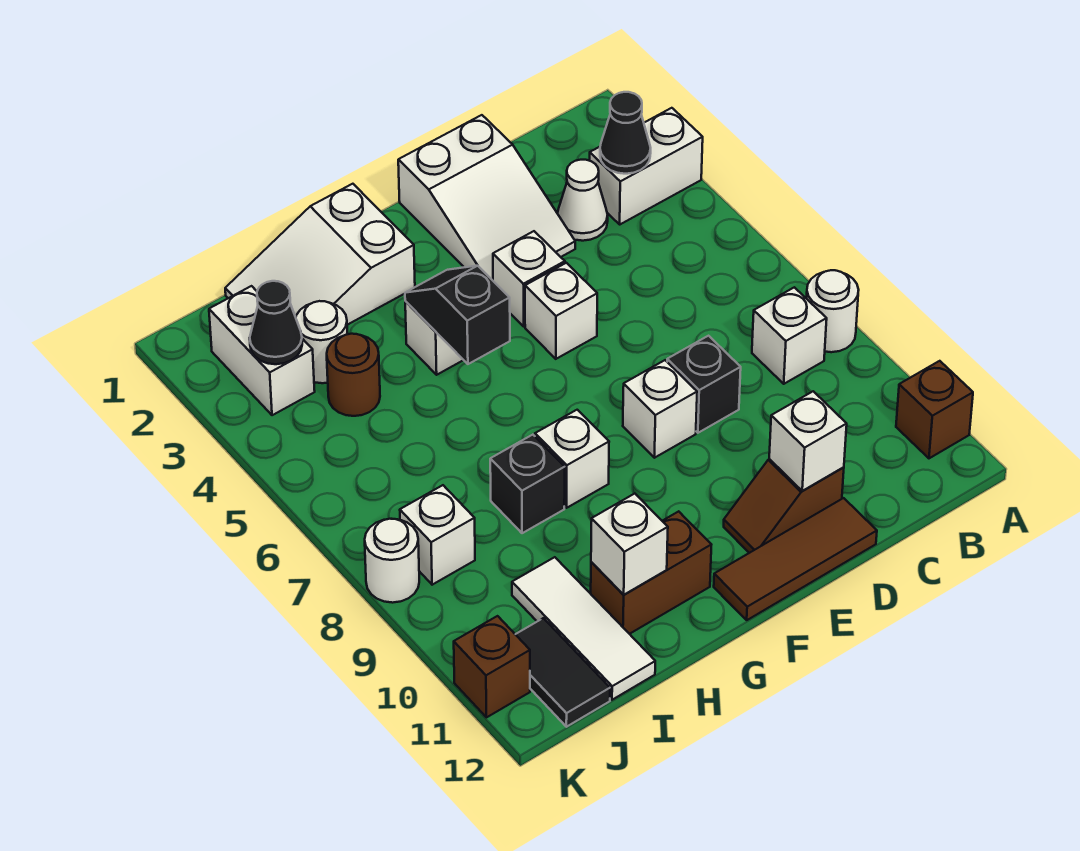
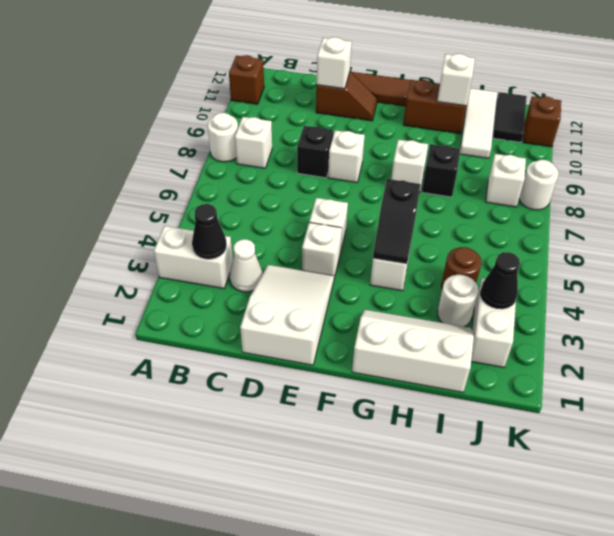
white slope G1:I2 level 1 top G -> white slope G1:I2 level 1 top 1

